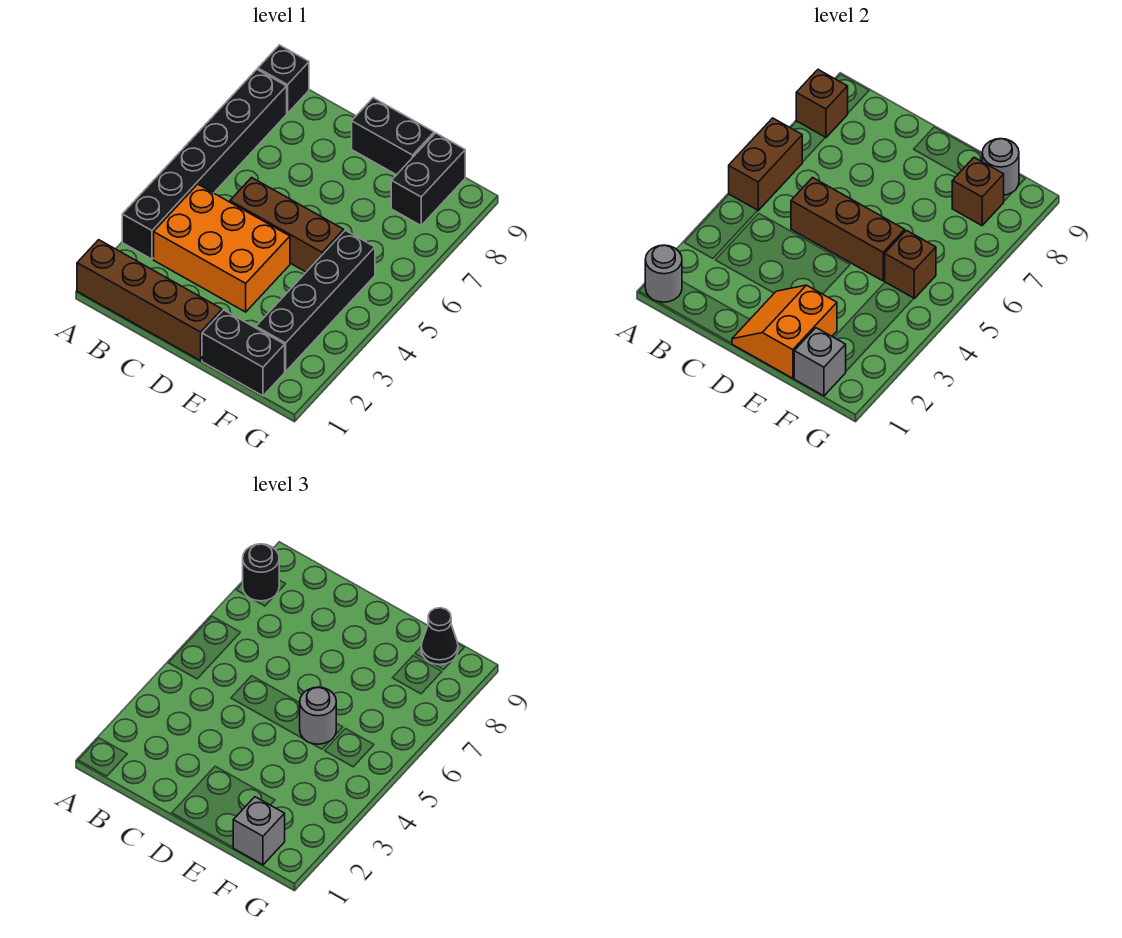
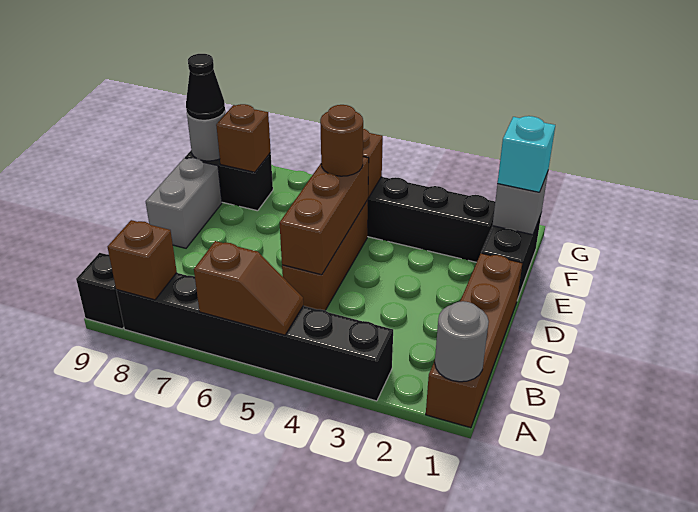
brown brick A5:A6 level 2 -> brown slope A5:A6 level 2 top 6
black round brick A8 level 3 -> none
orange brick B3:D4 level 1 -> none
orange slope D1:E2 level 2 top E -> none
black brick D9:E9 level 1 -> grey brick D9:E9 level 1
grey round brick E5 level 3 -> brown round brick E5 level 3
grey brick F1 level 3 -> cyan brick F1 level 3

